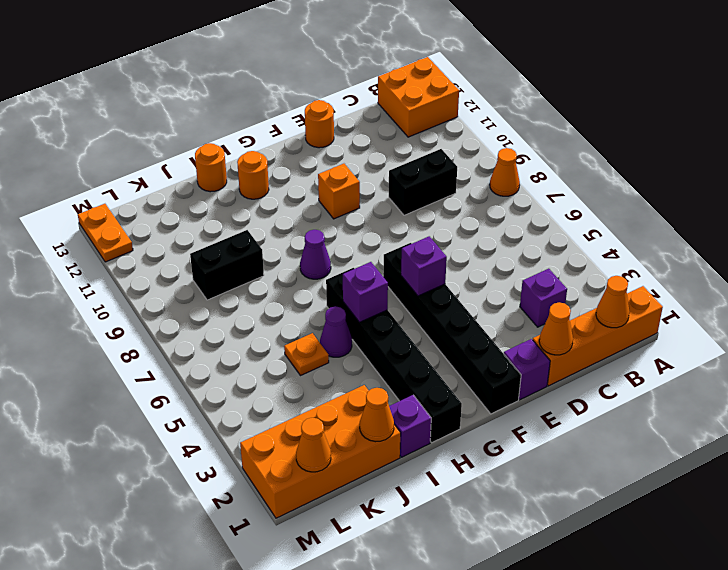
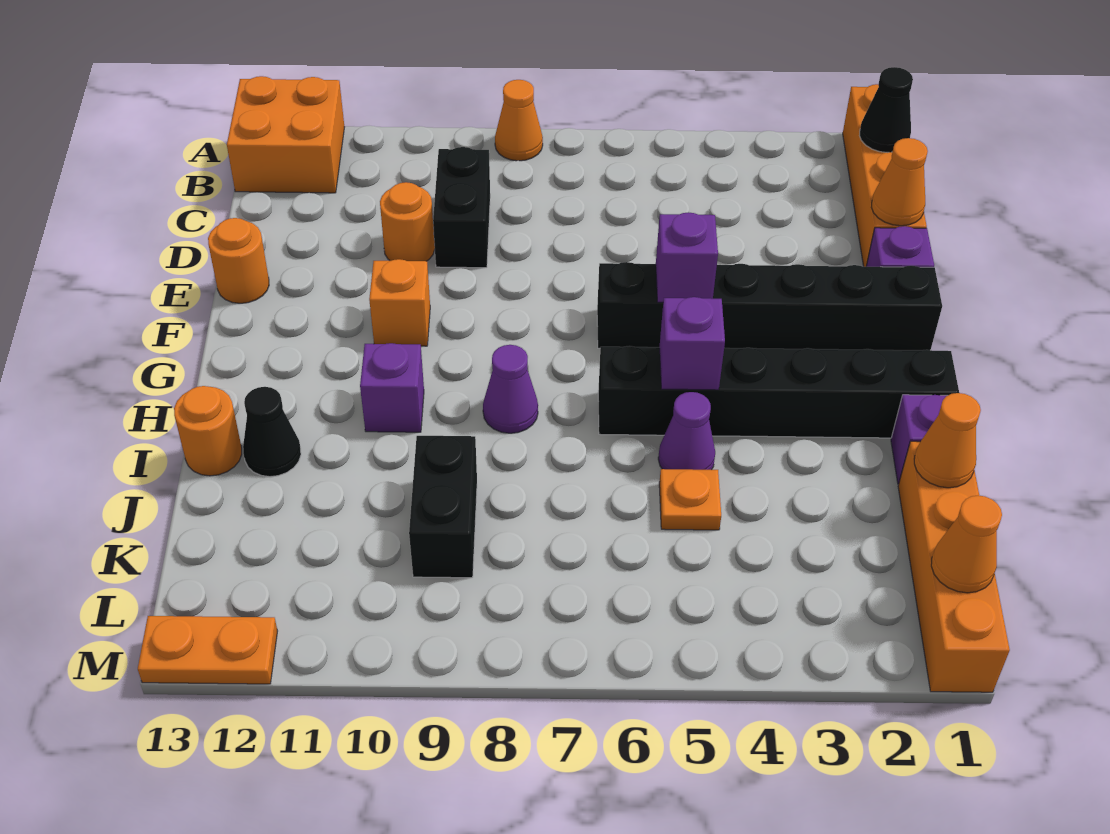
orange cone B1 level 2 -> black cone B1 level 2
purple brick C3 level 1 -> purple brick H10 level 1
orange round brick H12 level 1 -> orange round brick D10 level 1
none -> black cone I12 level 1
orange brick J1:M2 level 1 -> orange brick J1:M1 level 1

